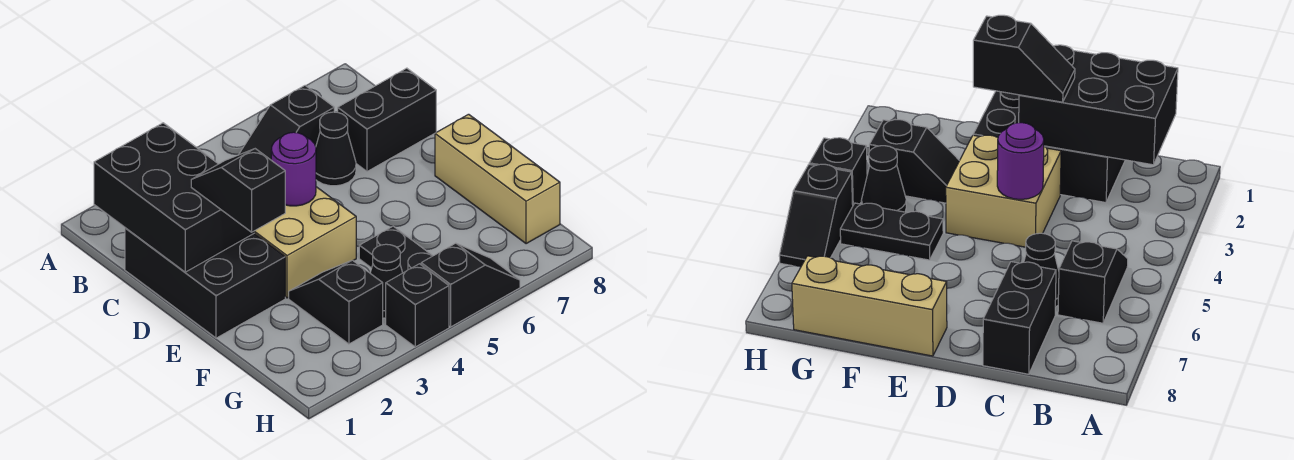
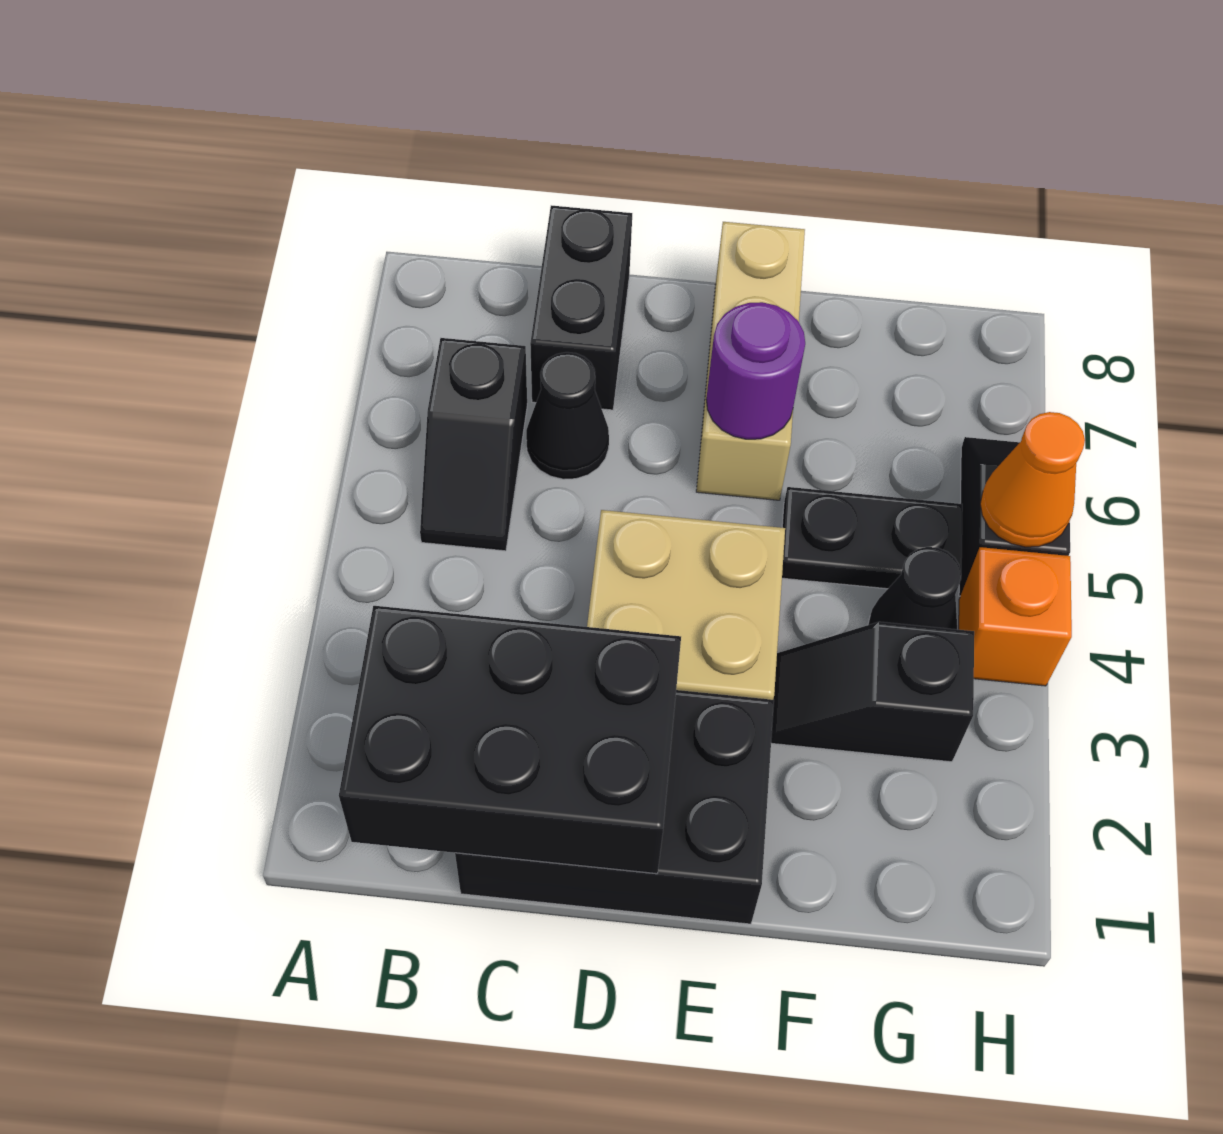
black slope D2:E2 level 3 top E -> none
purple round brick D4 level 2 -> purple round brick E6 level 2
tan brick E8:G8 level 1 -> tan brick E6:E8 level 1
black brick H4 level 1 -> orange brick H4 level 1
none -> orange cone H5 level 2

